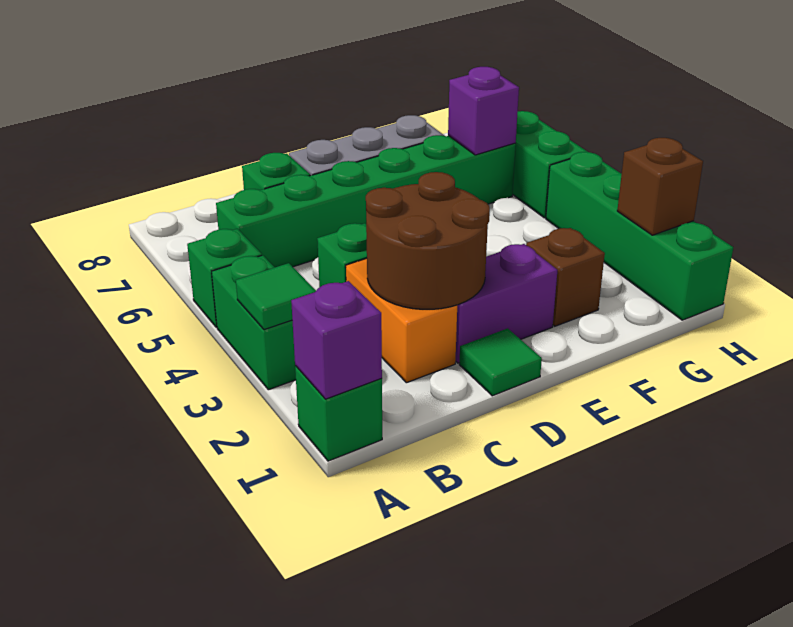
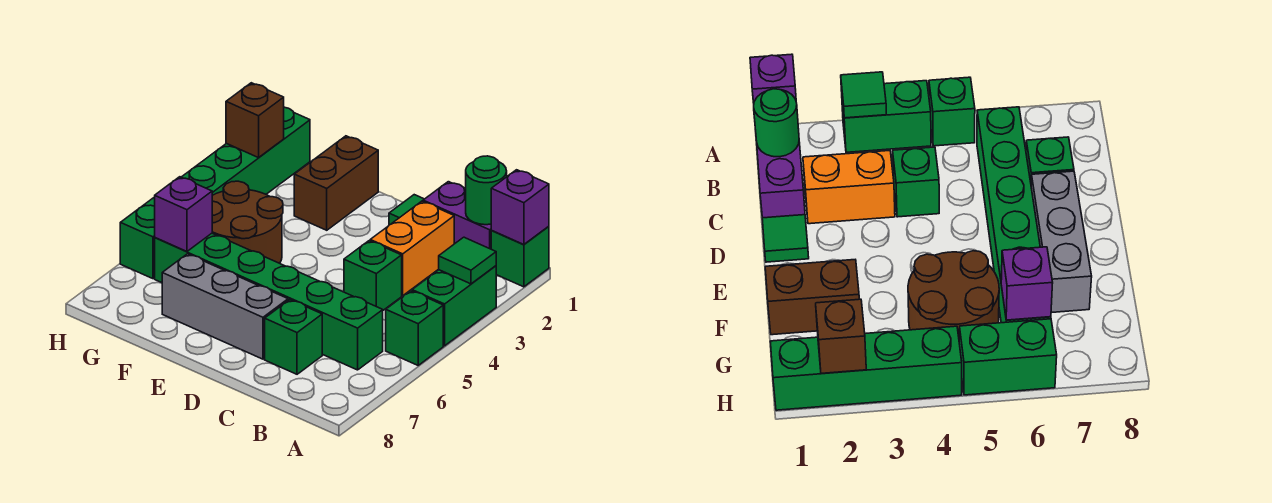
none -> green round brick B1 level 2
brown round brick C2:D3 level 2 -> brown round brick F4:G5 level 1
purple brick D2:E2 level 1 -> purple brick B1:C1 level 1
brown brick F2 level 1 -> brown brick F1:F2 level 1

